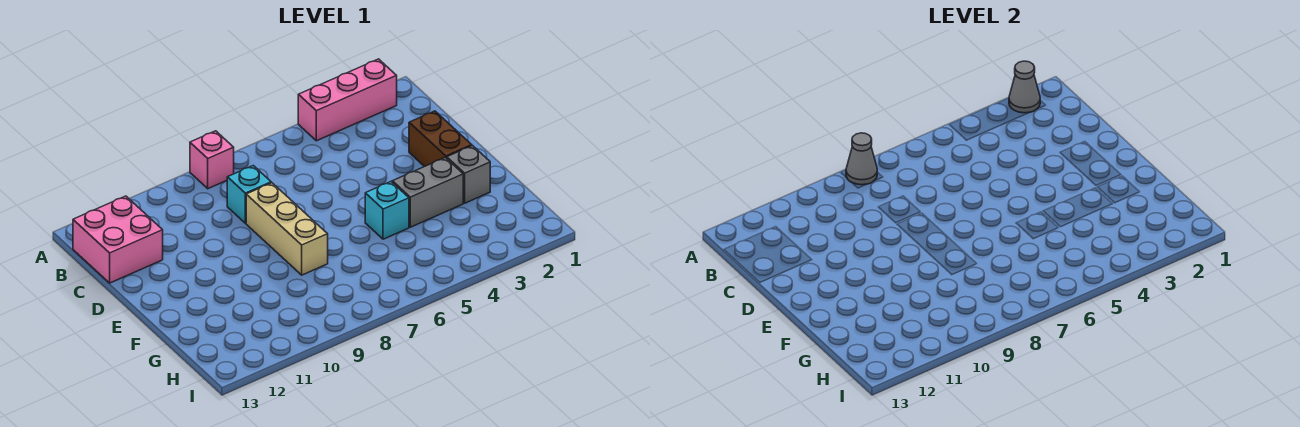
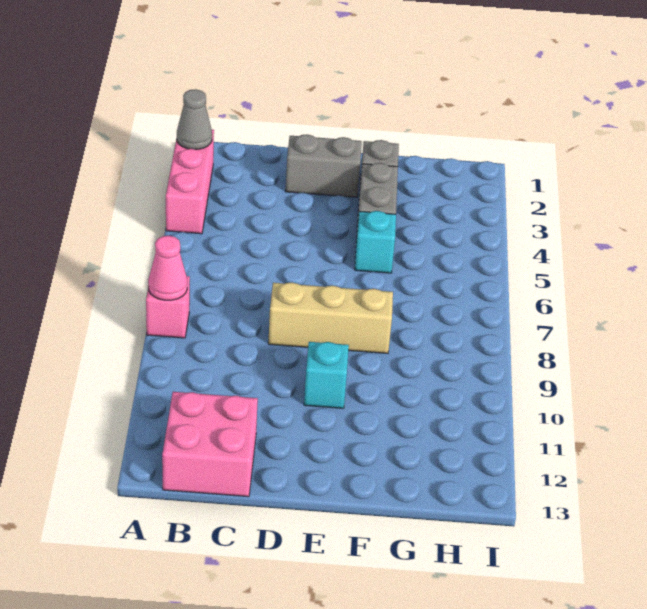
grey cone A8 level 2 -> pink cone A8 level 2
cyan brick C8 level 1 -> cyan brick E10 level 1
brown brick D2:E2 level 1 -> grey brick D2:E2 level 1

